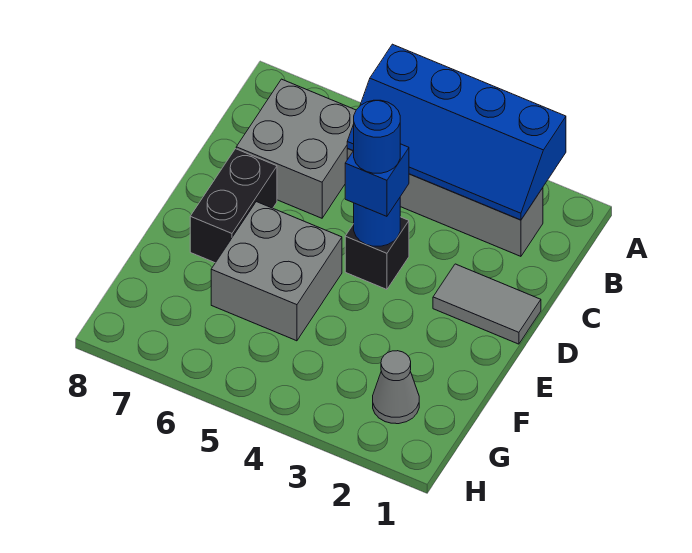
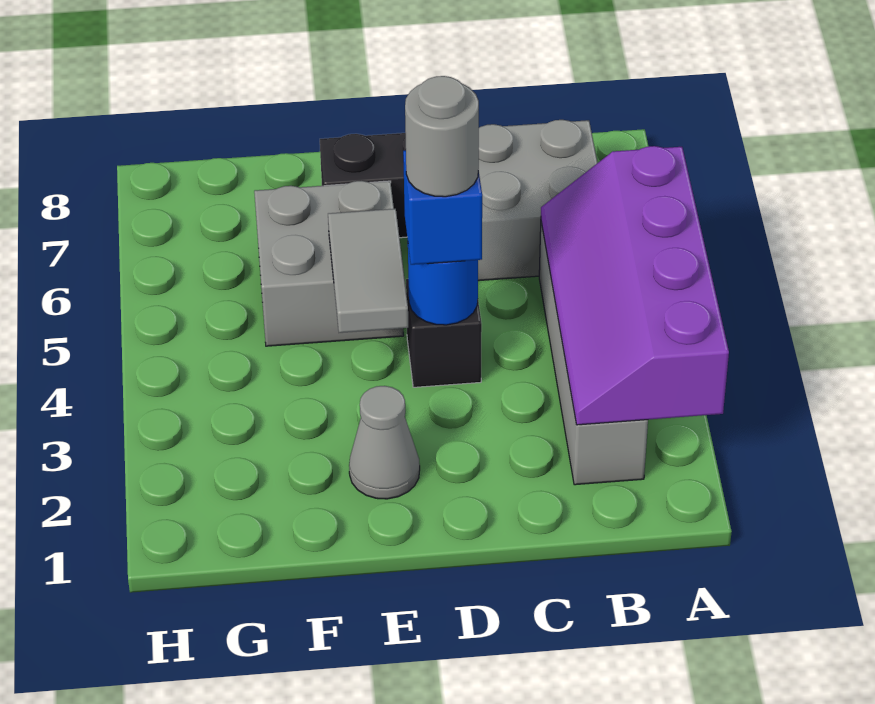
blue slope A2:B5 level 2 top A -> purple slope A2:B5 level 2 top A
grey tile D1:D2 level 1 -> grey tile E4:E5 level 2
blue round brick D4 level 4 -> grey round brick D4 level 4
grey cone G2 level 1 -> grey cone E2 level 1

